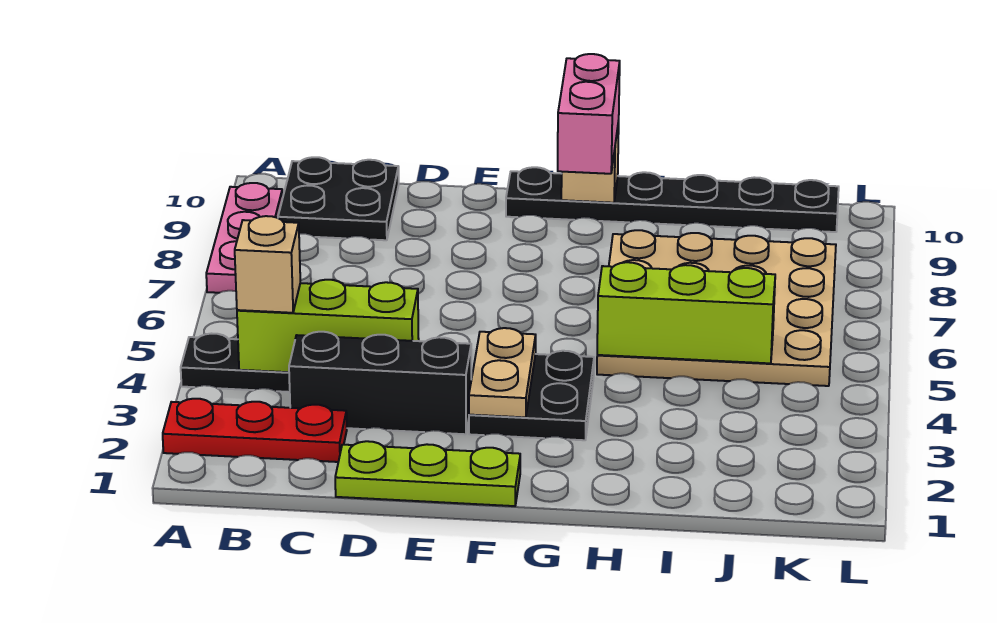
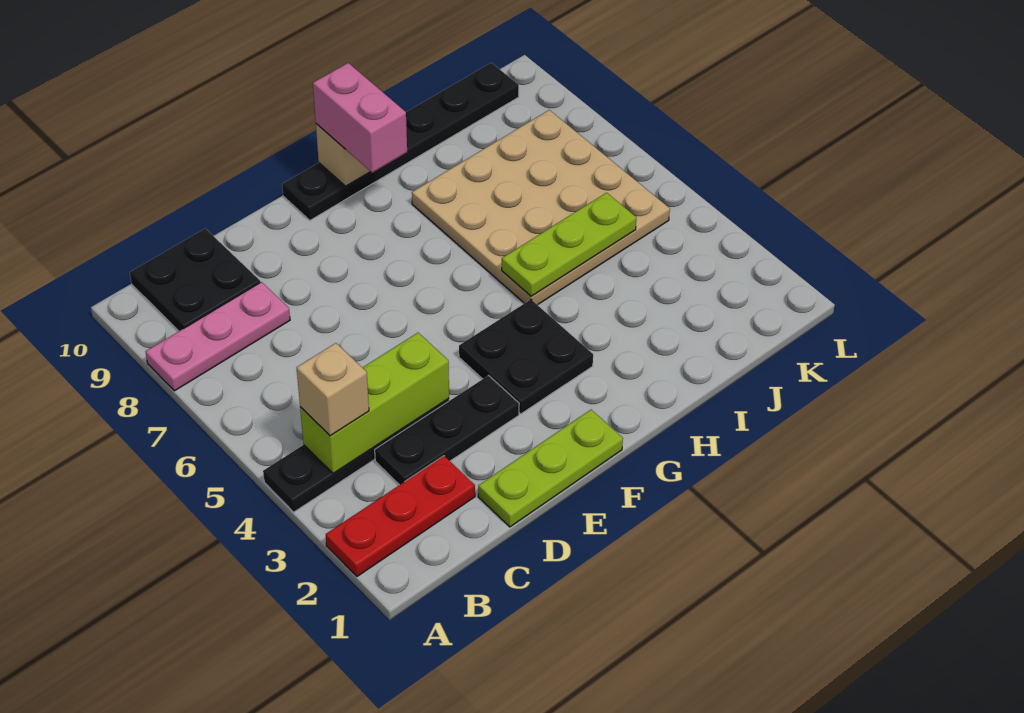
pink plate A7:A9 level 1 -> pink plate A8:C8 level 1
black brick C3:E3 level 1 -> black plate C3:E3 level 1
tan plate F3:F4 level 2 -> none
lime brick H5:J5 level 2 -> lime plate H5:J5 level 2

